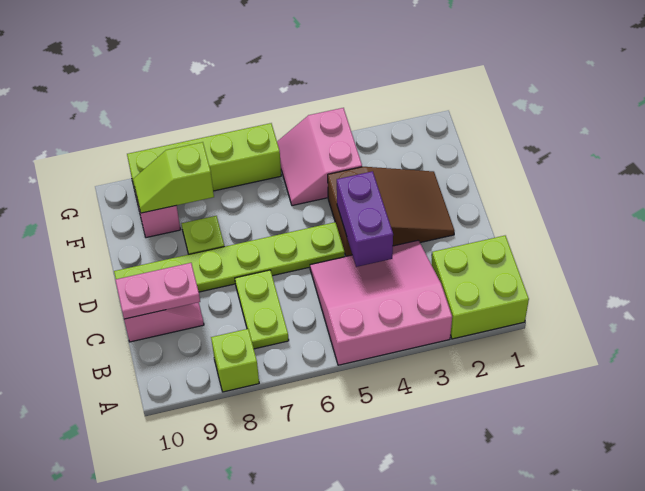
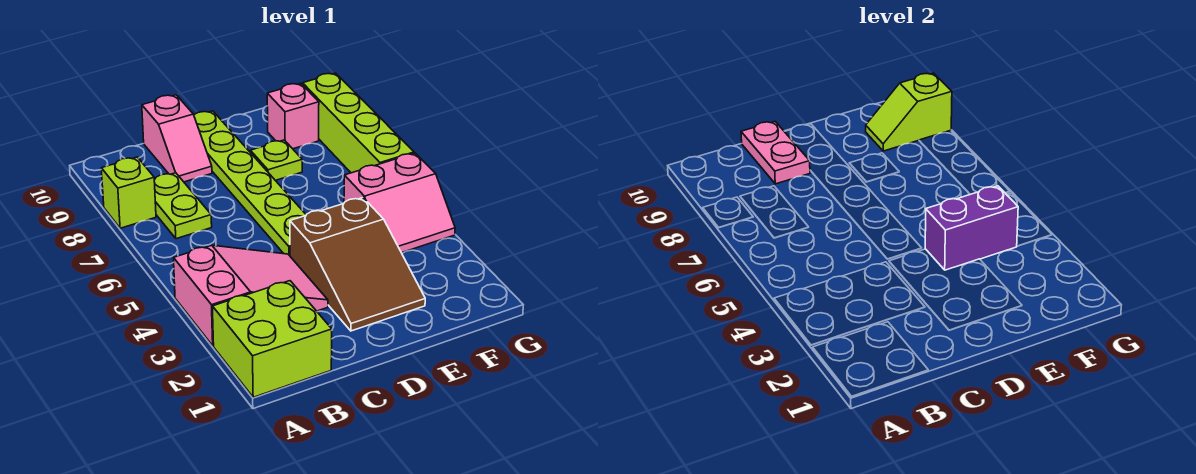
pink slope A3:C5 level 1 top A -> pink slope A3:C4 level 1 top A
lime plate B7:C7 level 1 -> lime plate B7:B8 level 1
purple brick C4:D4 level 2 -> purple brick E4:F4 level 2
pink slope F4:G5 level 1 top 4 -> pink slope F4:G5 level 1 top 5
lime slope F8:F9 level 2 top 8 -> lime slope F9:G9 level 2 top G

